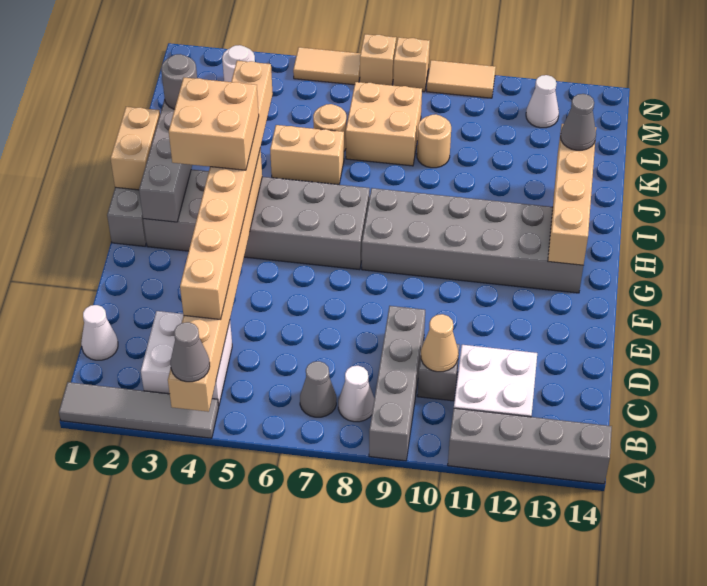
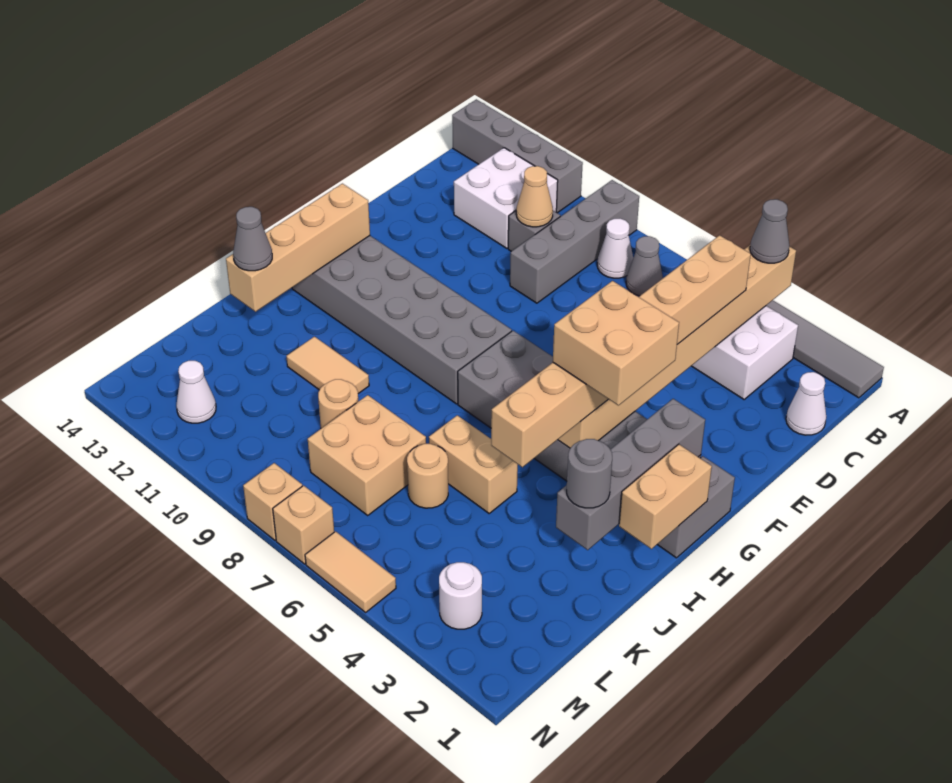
tan tile N9:N10 level 1 -> tan tile J10:J11 level 1

